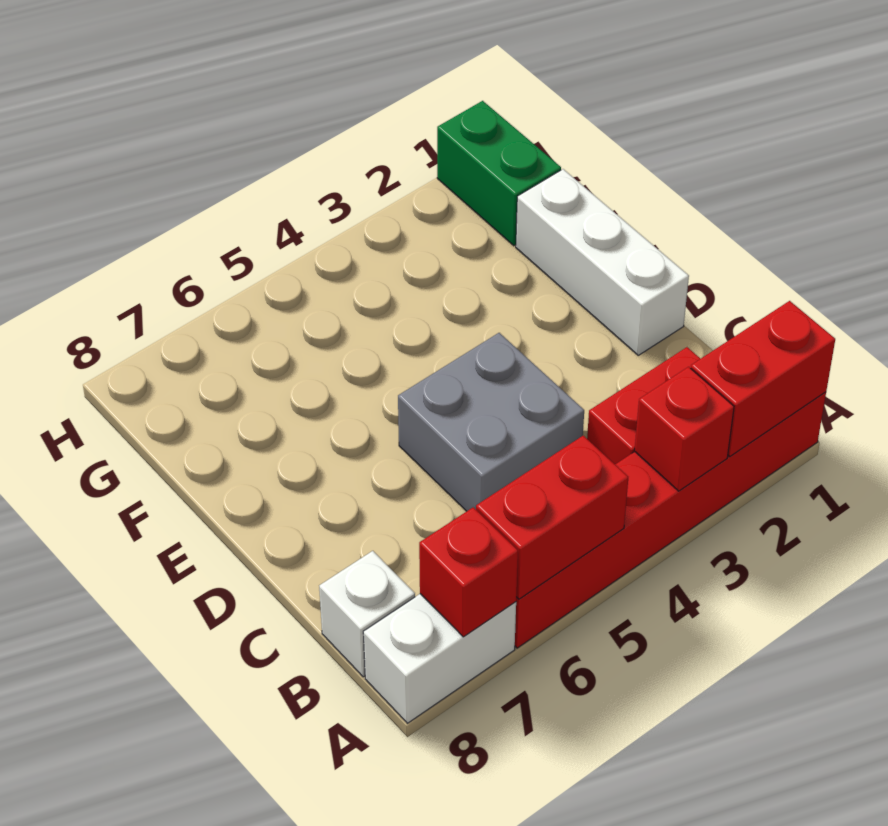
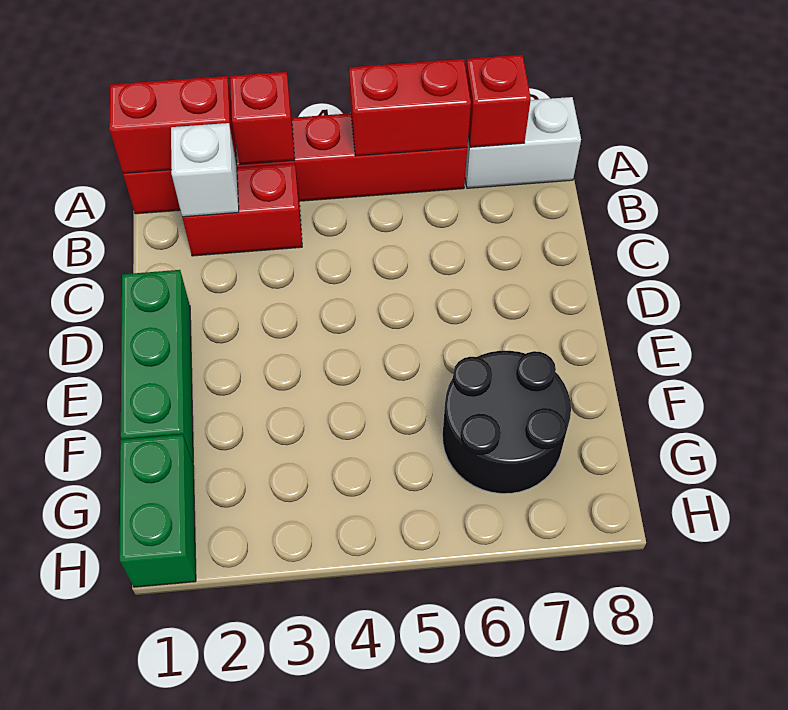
white brick B8 level 1 -> white brick B2 level 2
grey brick C4:D5 level 1 -> none
white brick D1:F1 level 1 -> green brick D1:F1 level 1
none -> black round brick F6:G7 level 1

